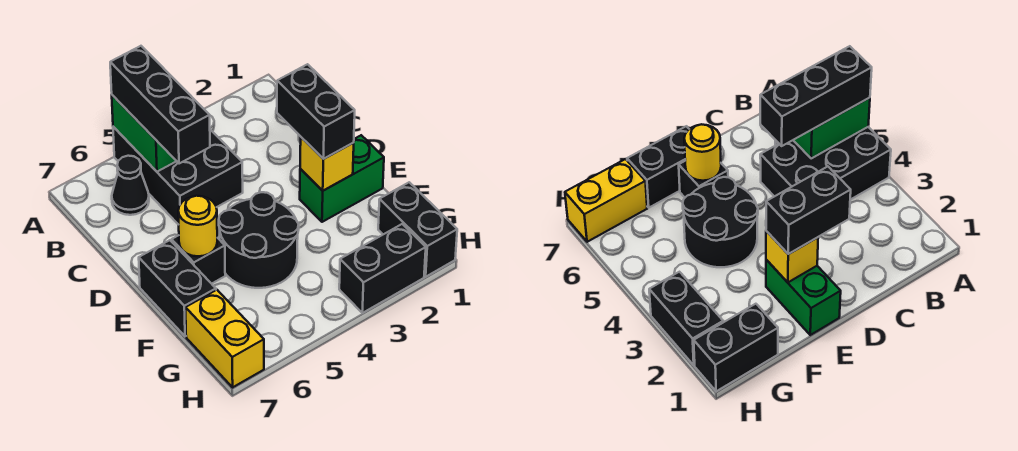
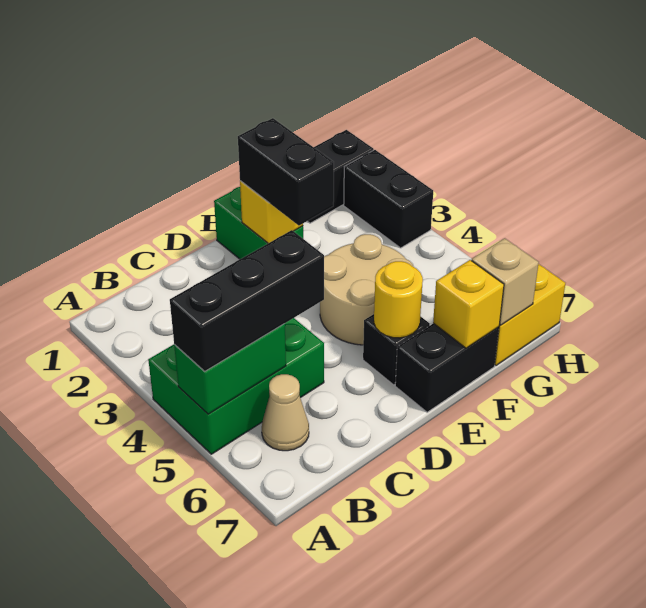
black brick A4:C5 level 1 -> green brick A4:C5 level 1
black cone B6 level 1 -> tan cone B6 level 1
black brick D2:E2 level 3 -> black brick E2:E3 level 3
black round brick E4:F5 level 1 -> tan round brick E4:F5 level 1
none -> yellow brick F7 level 2
none -> tan brick G7 level 2

